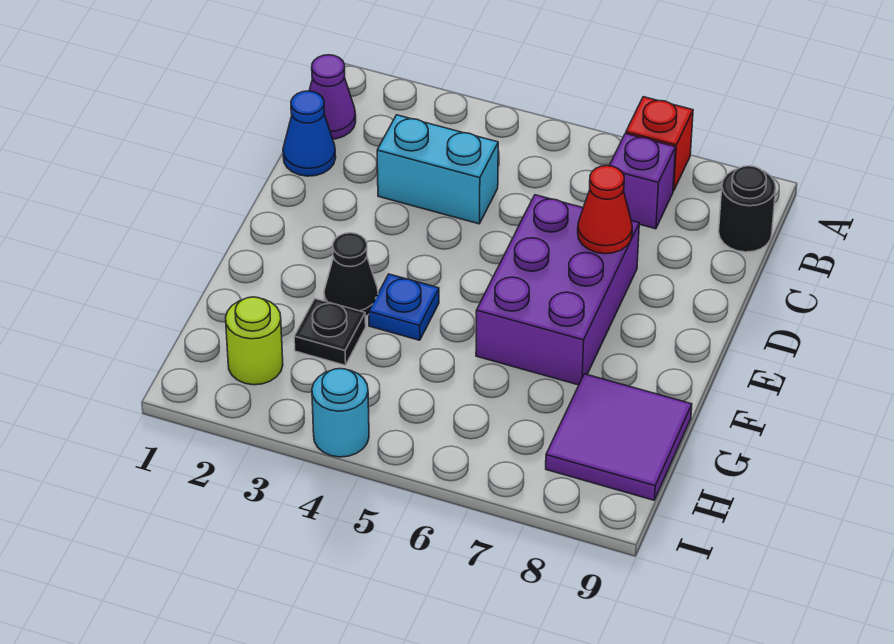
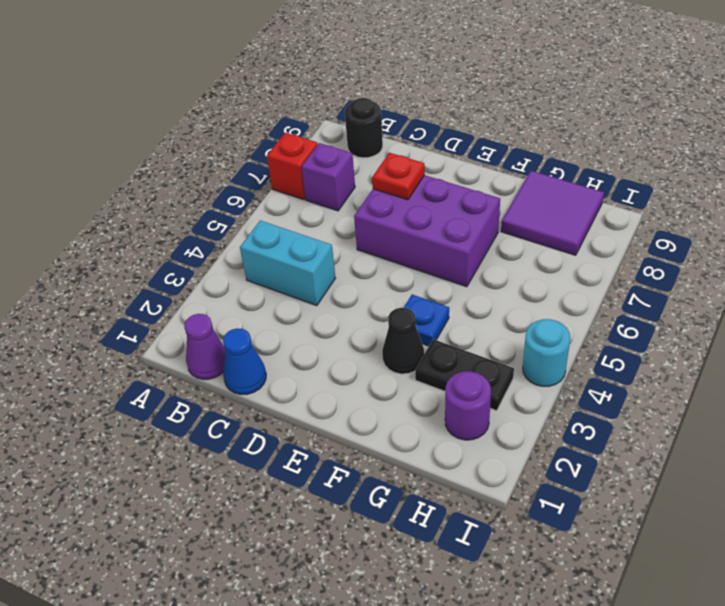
cyan brick C3:C4 level 1 -> cyan brick B4:C4 level 1
red cone D7 level 2 -> red plate D7 level 2
black plate G3 level 1 -> black plate G3:H3 level 1
lime round brick H2 level 1 -> purple round brick H2 level 1

